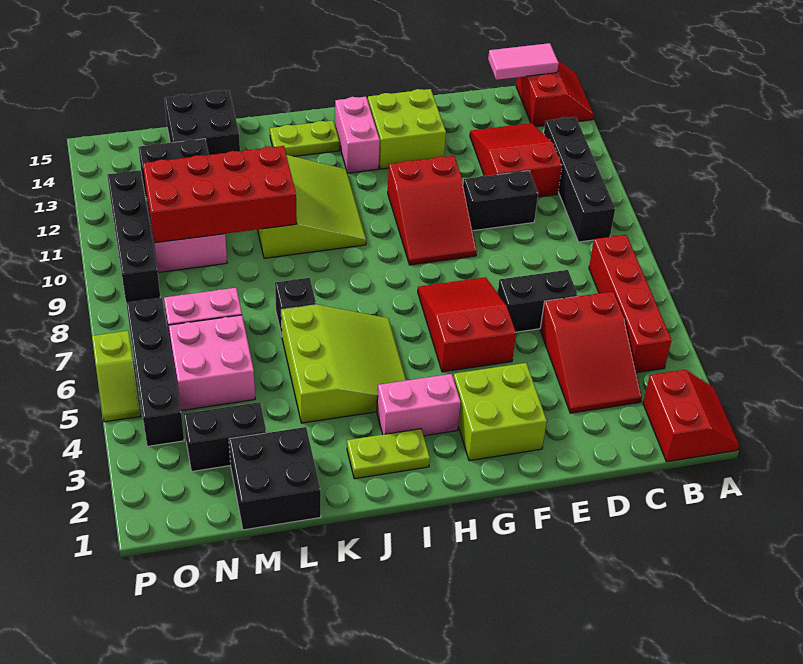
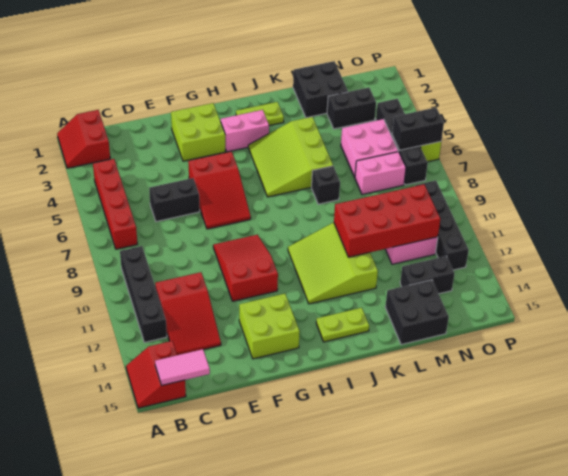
red slope C3:D5 level 1 top 5 -> none
black brick D10:E10 level 1 -> black brick O6:P6 level 2
pink brick H13:H14 level 1 -> none

